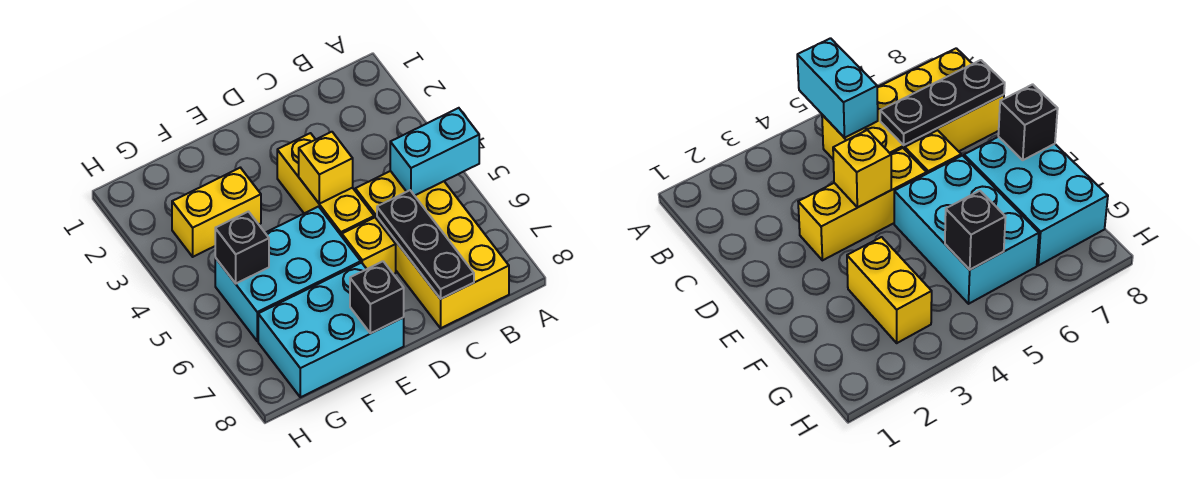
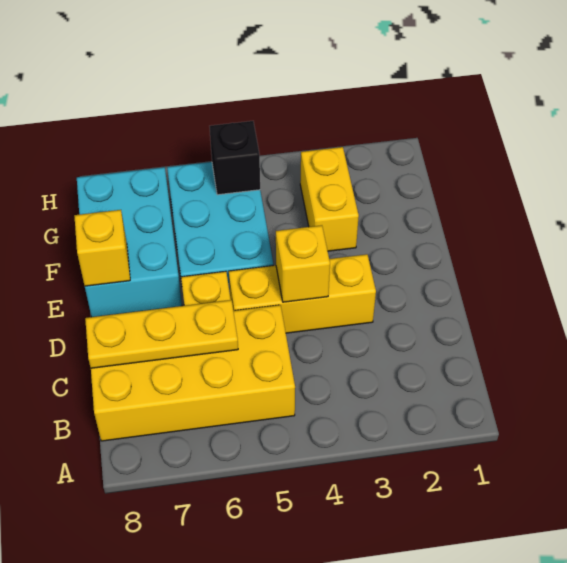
cyan brick A5:B5 level 2 -> none
black plate C6:C8 level 2 -> yellow plate C6:C8 level 2
black brick E8 level 2 -> yellow brick E8 level 2

